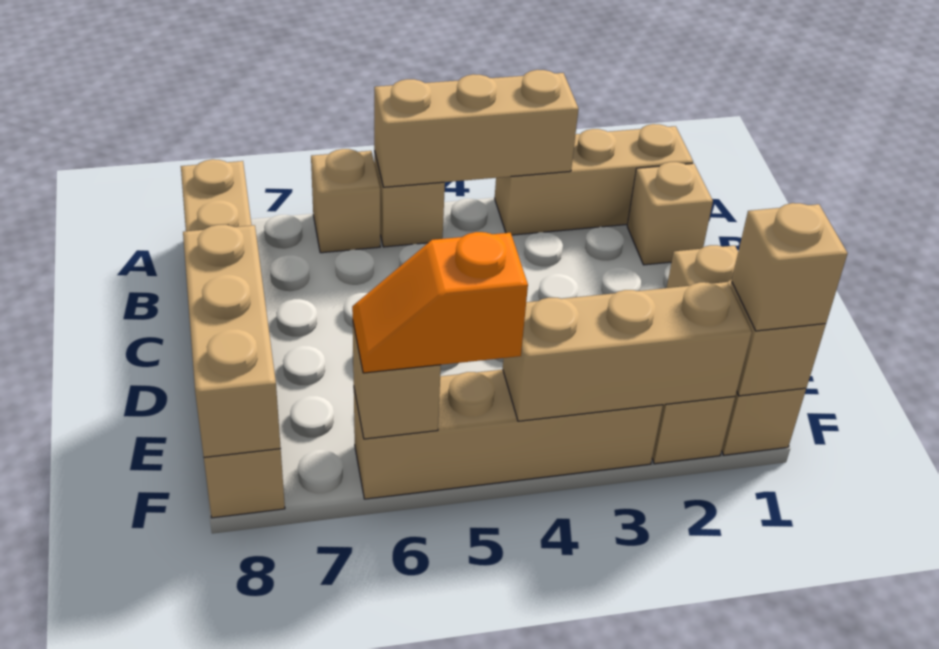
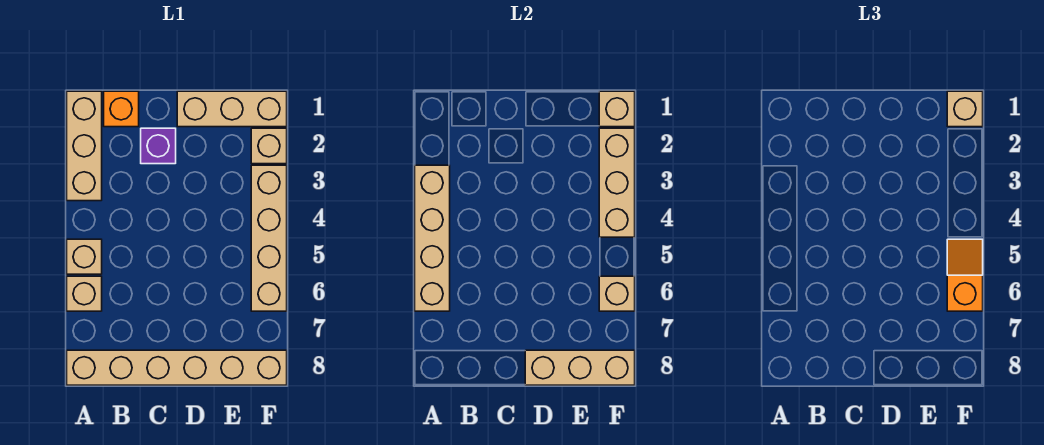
tan brick A3:A5 level 2 -> tan brick A3:A6 level 2
tan brick B1 level 1 -> orange brick B1 level 1
none -> purple brick C2 level 1
orange slope F5:F6 level 3 top 5 -> orange slope F5:F6 level 3 top 6

